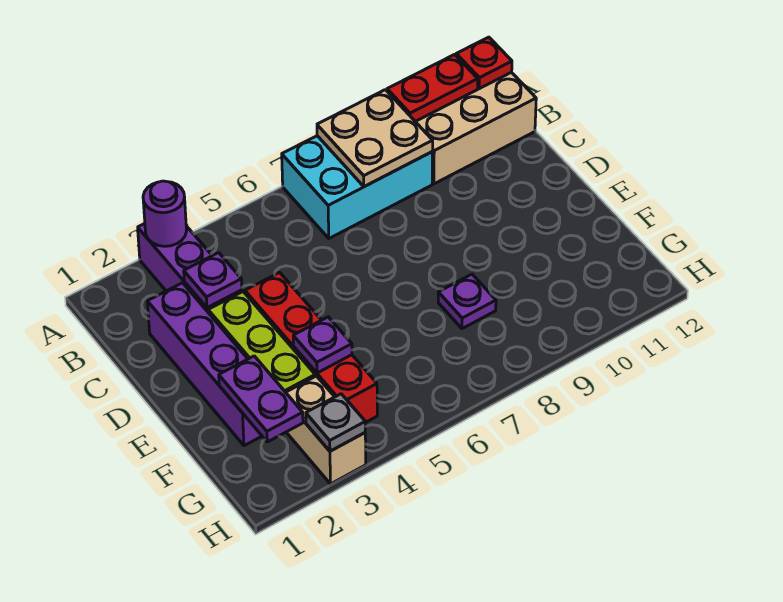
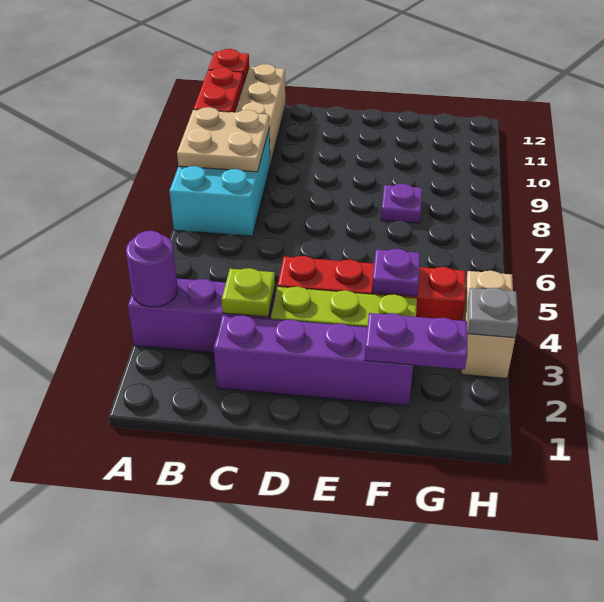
purple plate C3 level 2 -> lime plate C3 level 2
tan brick G3:H3 level 1 -> tan brick H3:H4 level 1

